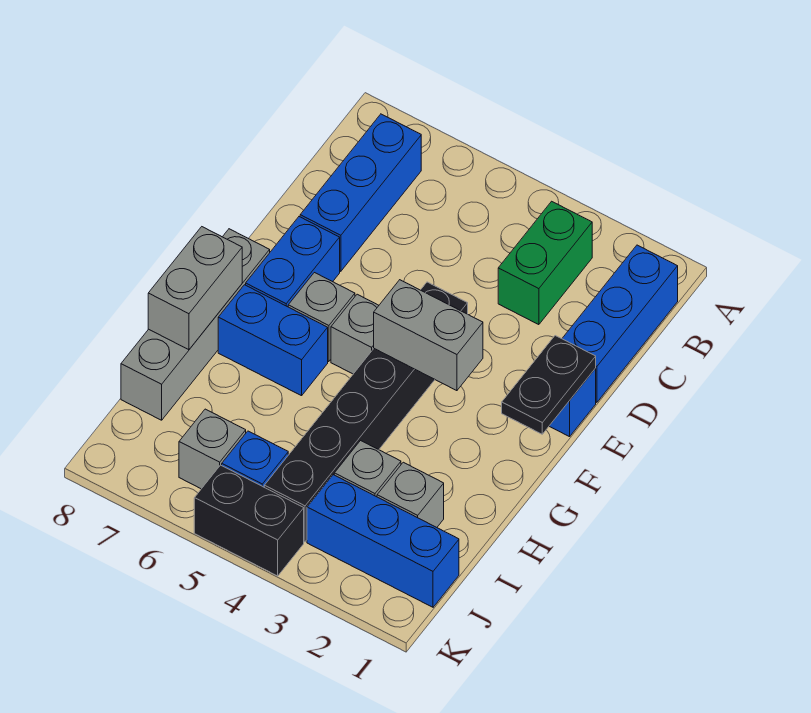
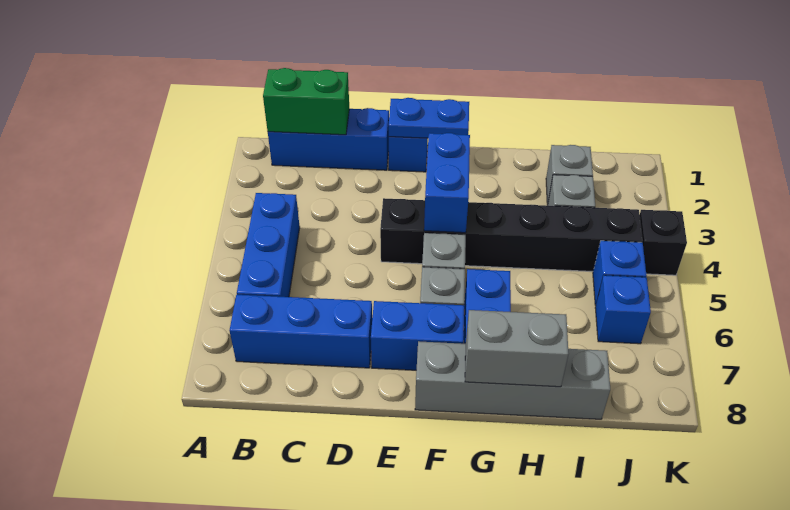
green brick B3:C3 level 1 -> green brick B1:C1 level 2
black plate E1:F1 level 2 -> blue plate E1:F1 level 2
grey brick F3:F4 level 2 -> blue brick F3:F4 level 2
blue brick J1:J3 level 1 -> blue brick B4:B6 level 1
grey brick J6 level 1 -> blue brick J6 level 1
black brick K4:K5 level 1 -> black brick K4 level 1

